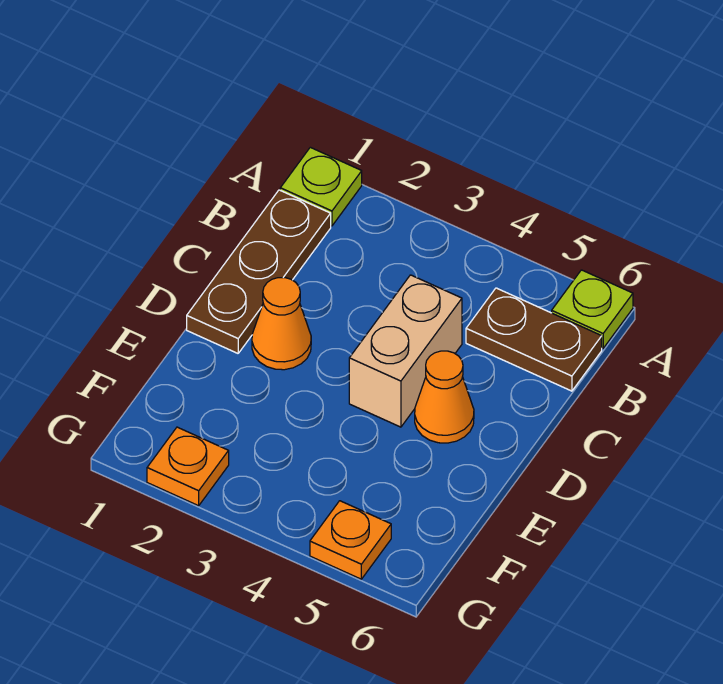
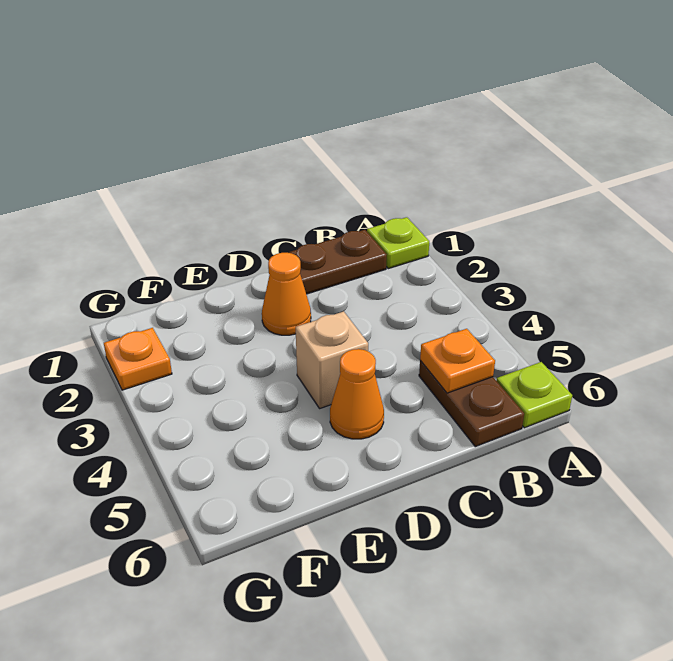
brown plate B1:D1 level 1 -> brown plate B1:C1 level 1
tan brick C4:D4 level 1 -> tan brick D4 level 1
orange plate G5 level 1 -> orange plate B5 level 2

